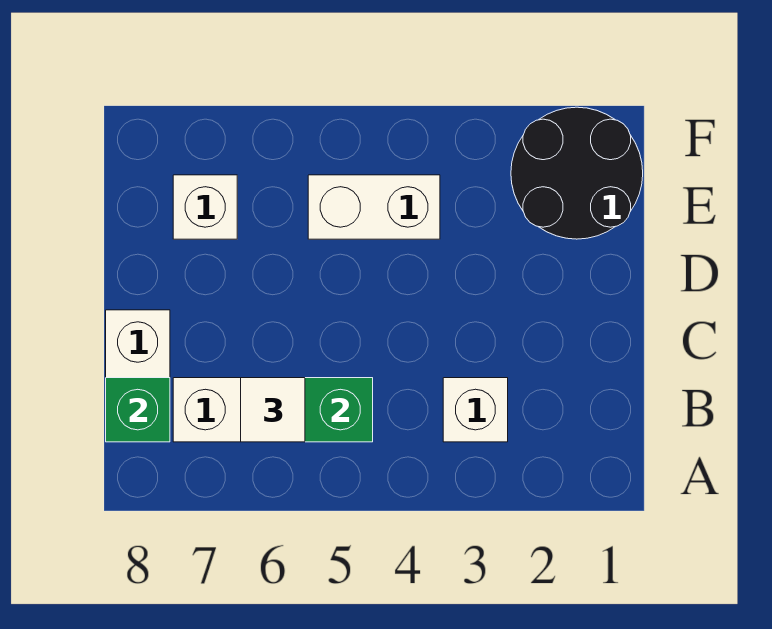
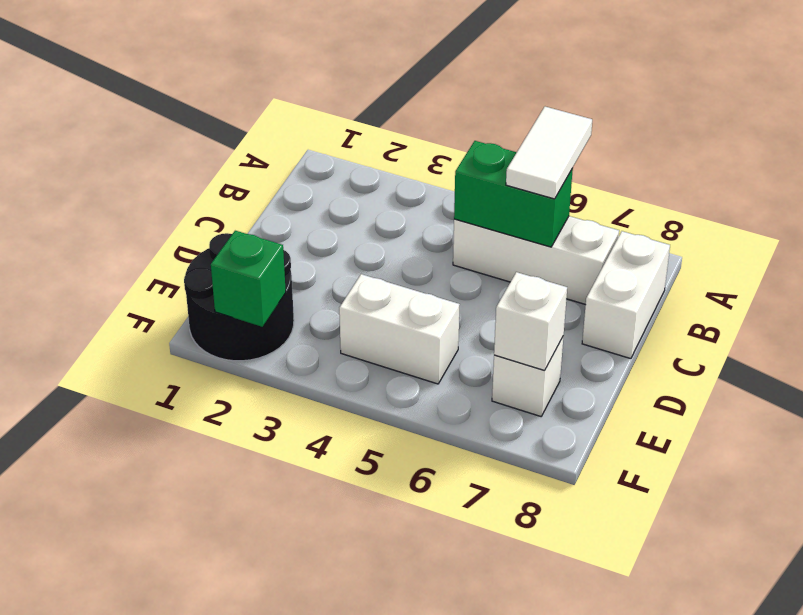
white brick B3 level 1 -> white brick E7 level 2
white tile B6 level 3 -> white tile A6:B6 level 3
green brick B8 level 2 -> green brick F2 level 2

